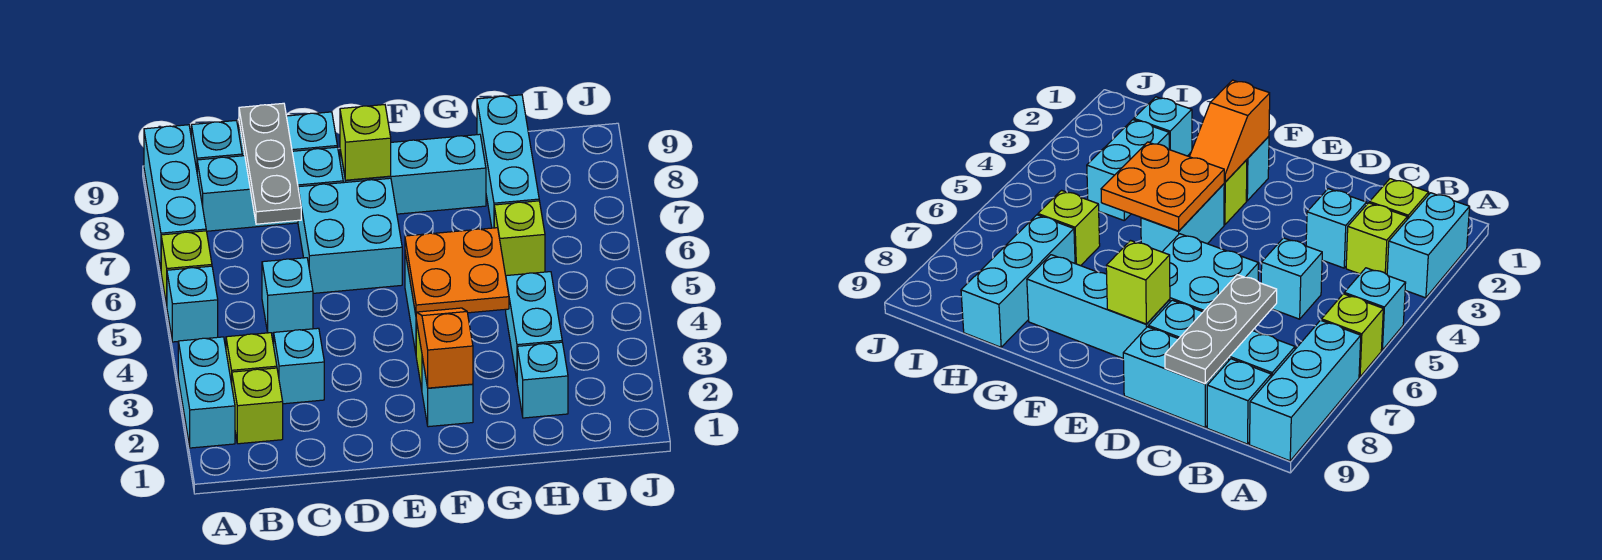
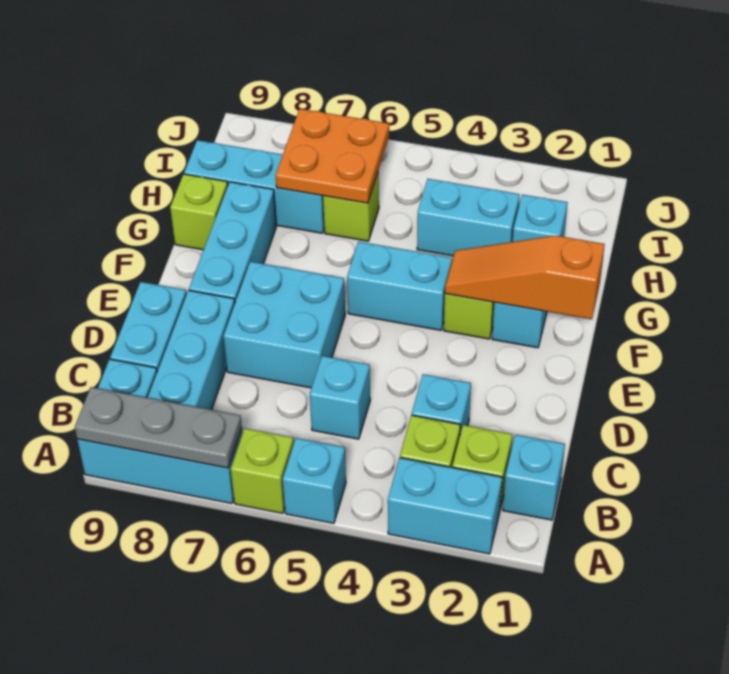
none -> cyan brick B1 level 1
grey plate C7:C9 level 2 -> grey plate A7:A9 level 2
lime brick E8 level 2 -> lime brick G9 level 1
orange slope F2:F3 level 2 top 2 -> orange slope F1:F3 level 2 top 1
orange plate F4:G5 level 2 -> orange plate H6:I7 level 2

